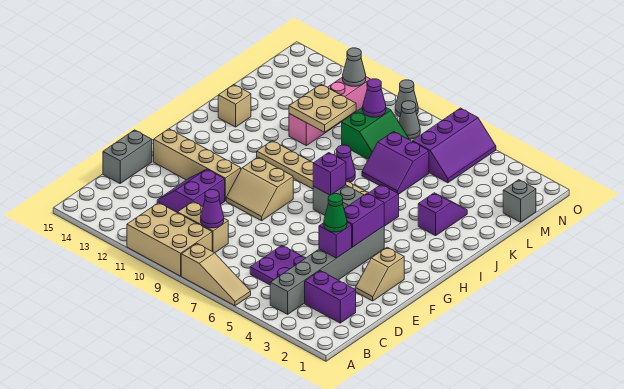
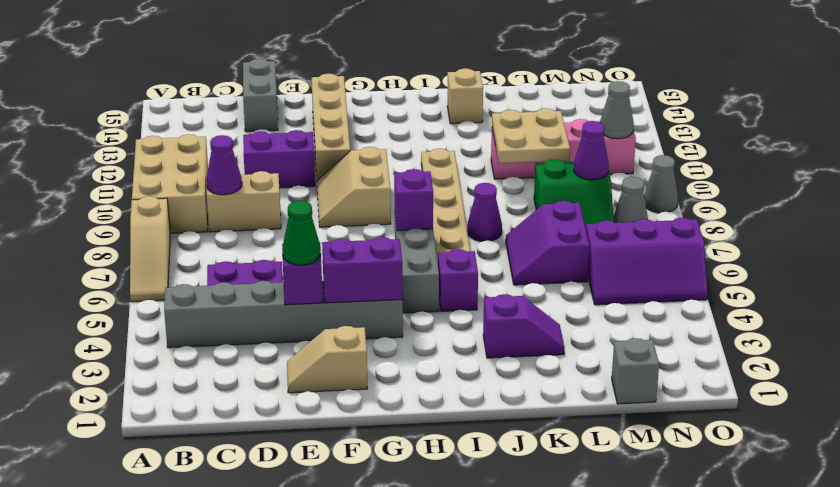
purple brick C2:C3 level 1 -> none
tan brick C9:C10 level 1 -> tan brick C9:D9 level 1
grey brick D15:E15 level 1 -> grey brick D14:D15 level 1

